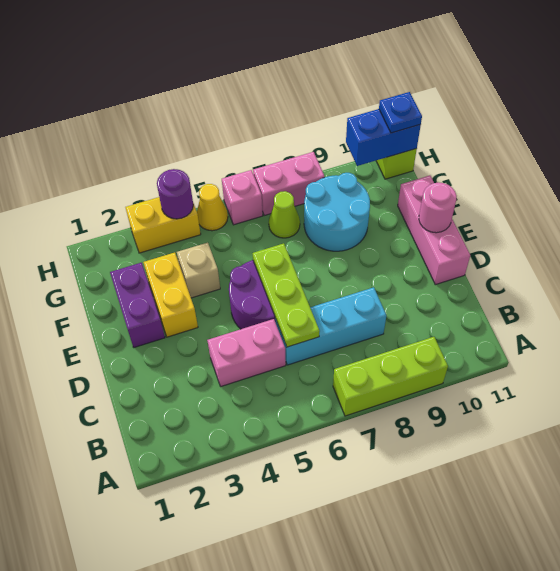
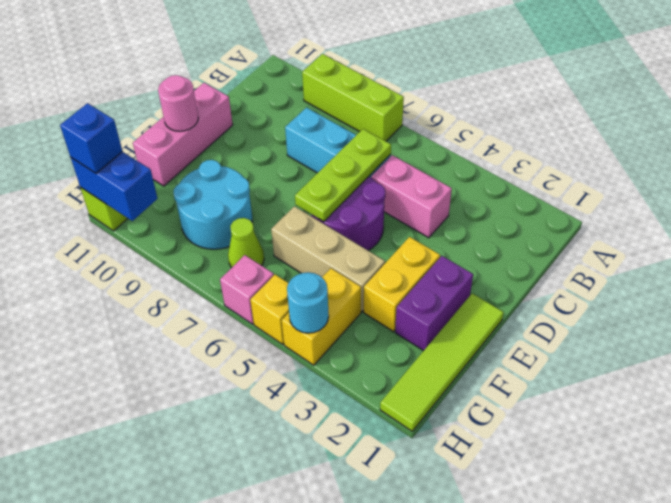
none -> lime tile E1:H1 level 1
tan brick F4 level 1 -> tan brick F4:F6 level 1
yellow brick H3:H4 level 1 -> yellow brick G4:H4 level 1
purple round brick H4 level 2 -> cyan round brick H4 level 2
yellow cone H5 level 1 -> yellow brick H5 level 1
pink brick H7:H8 level 1 -> none
blue plate H11 level 3 -> blue brick H11 level 3

